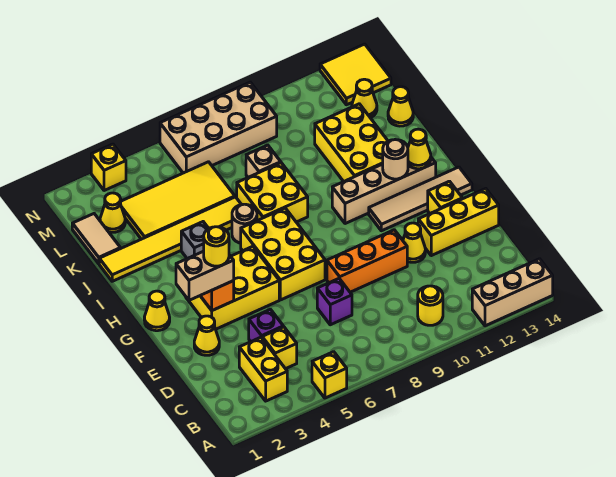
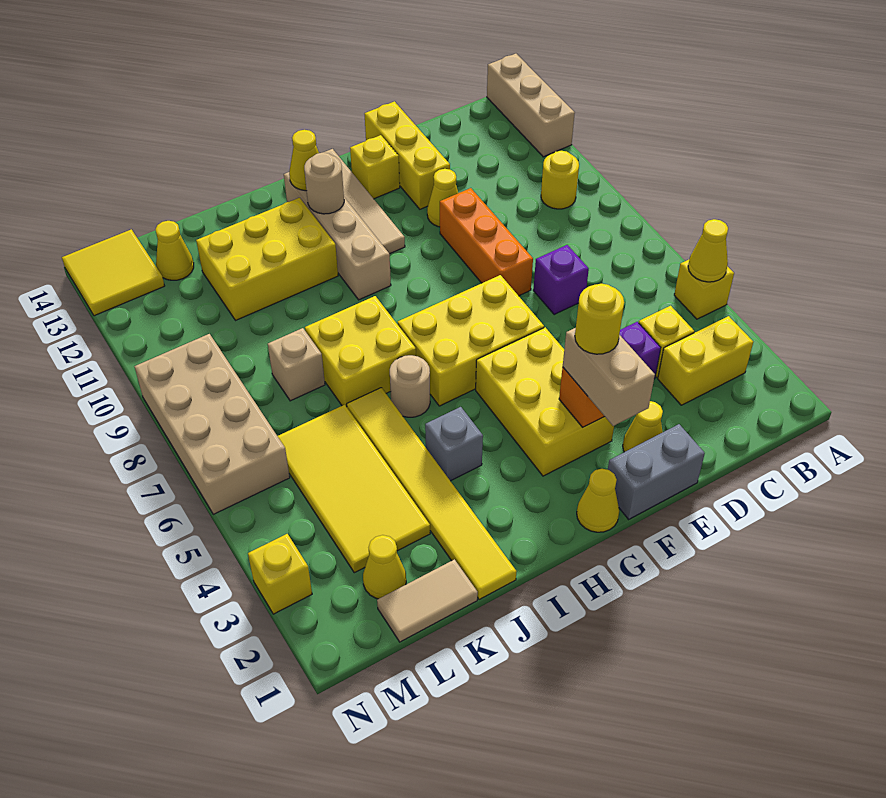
none -> grey brick E1:F1 level 1
yellow cone K14 level 1 -> yellow cone A5 level 2

